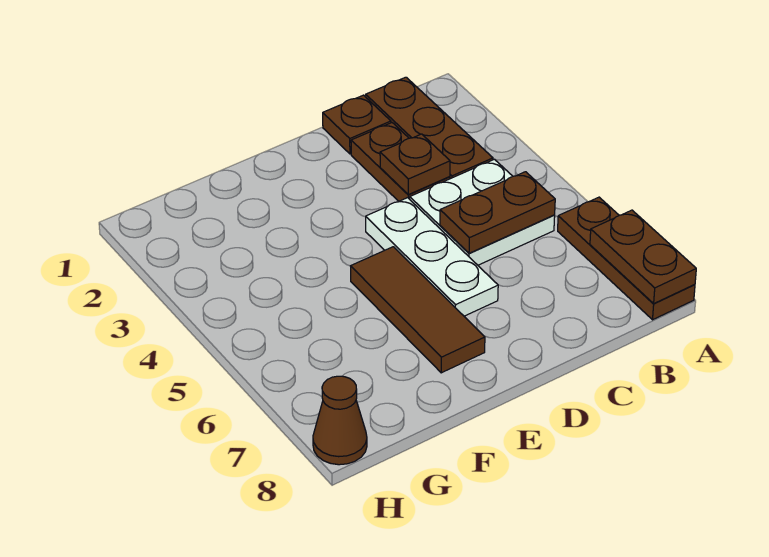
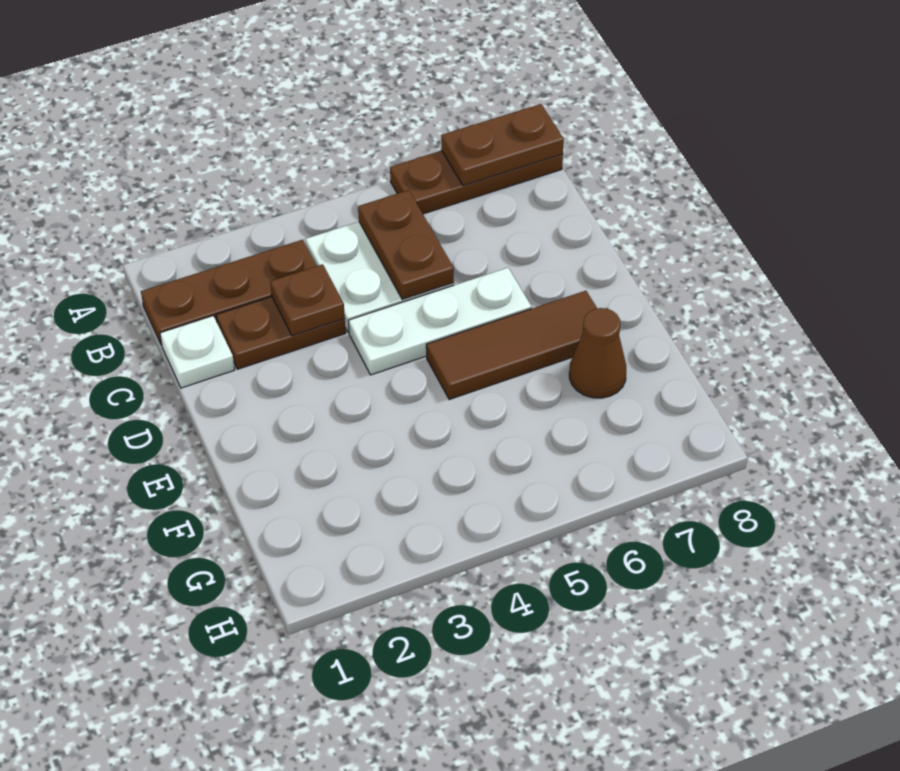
brown plate C1 level 1 -> white plate C1 level 1
brown cone H8 level 1 -> brown cone F7 level 1

